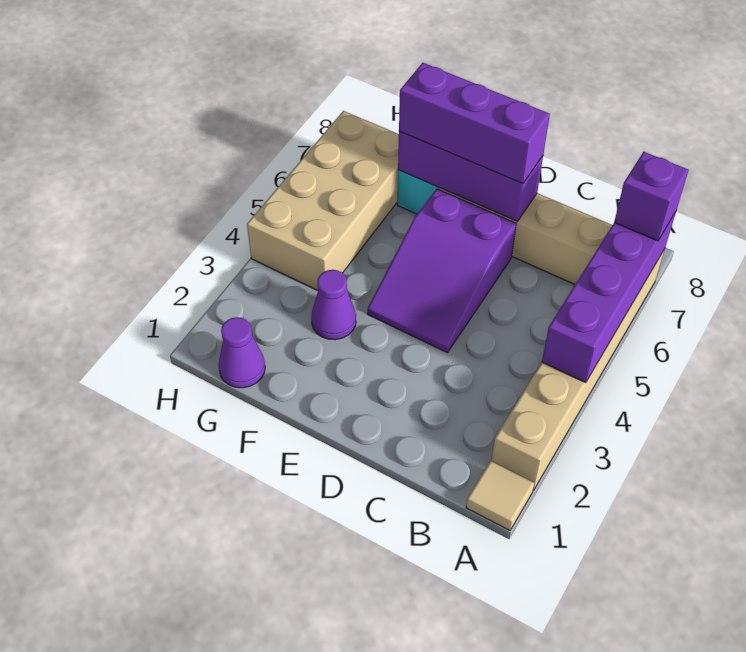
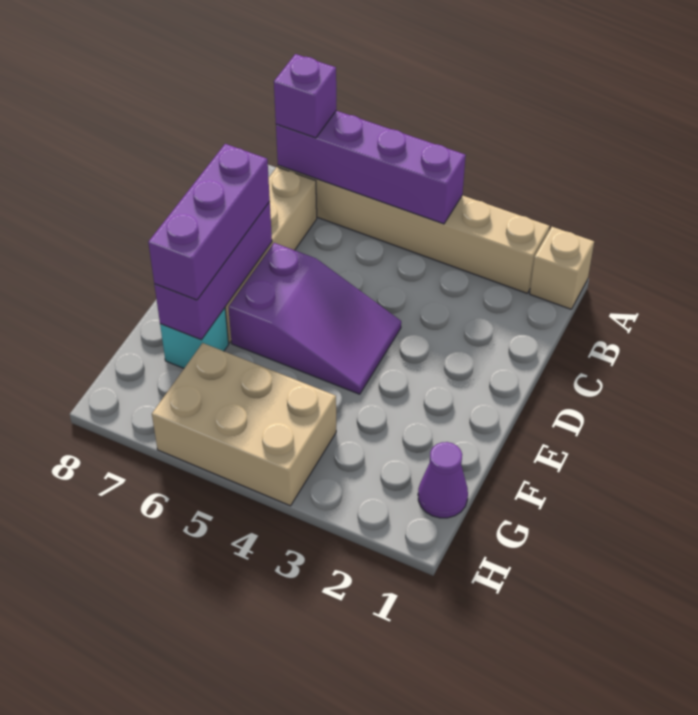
tan tile A1 level 1 -> tan brick A1 level 1
purple cone F3 level 1 -> none
tan brick G4:H7 level 1 -> tan brick G4:H6 level 1

